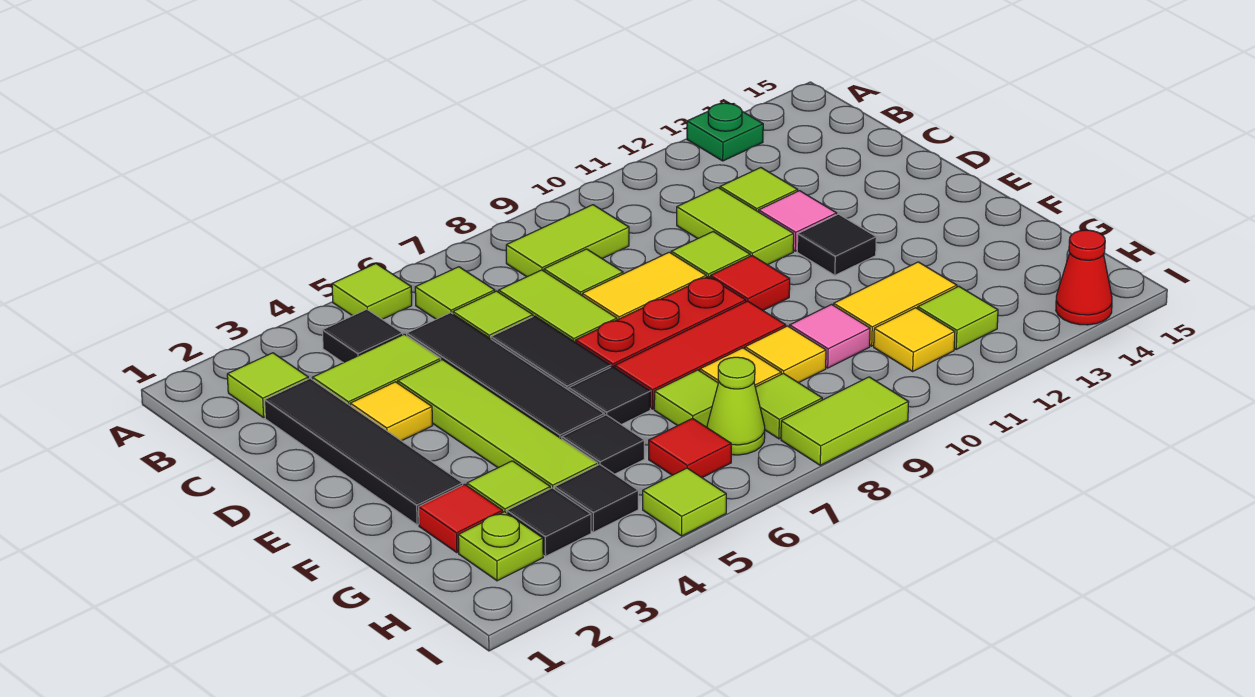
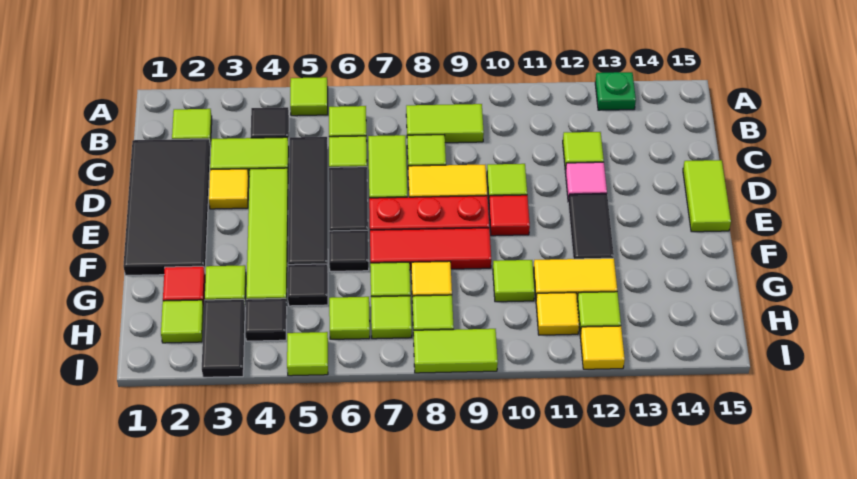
black tile C2:F2 level 1 -> black tile C1:F2 level 1
lime tile C11:D11 level 1 -> lime tile D15:E15 level 1
black tile E12 level 1 -> black tile E12:F12 level 1
yellow tile G9 level 1 -> yellow tile I12 level 1
pink tile G10 level 1 -> lime tile G10 level 1
lime plate H2 level 1 -> lime tile H2 level 1
black tile H3 level 1 -> black tile H3:I3 level 1
red tile H6 level 1 -> lime tile H6 level 1
lime cone H7 level 1 -> lime tile H7 level 1
red cone I14 level 1 -> none

